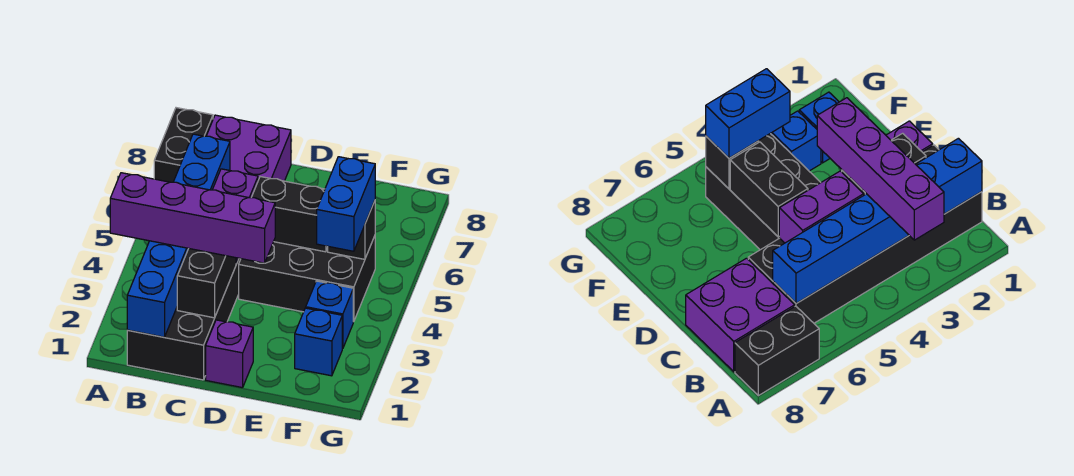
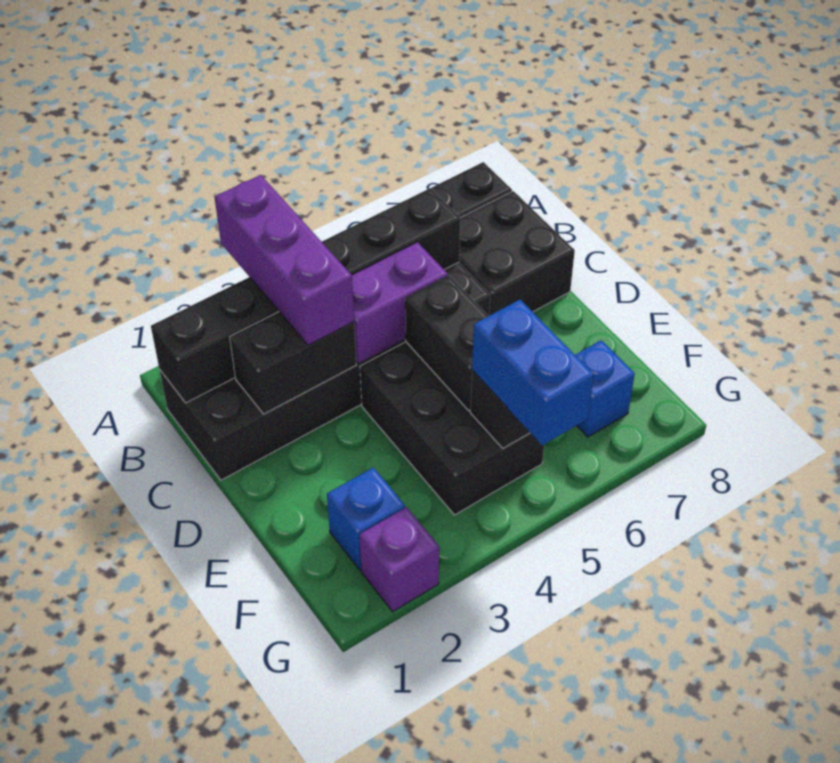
purple brick A3:D3 level 3 -> purple brick A3:C3 level 3
blue brick B1:B6 level 2 -> black brick B1:B6 level 2
purple brick B7:C8 level 1 -> black brick B7:C8 level 1
purple brick D1 level 1 -> purple brick G2 level 1
blue brick F3 level 1 -> blue brick F7 level 1
blue brick F4:F5 level 3 -> blue brick F5:G5 level 3

